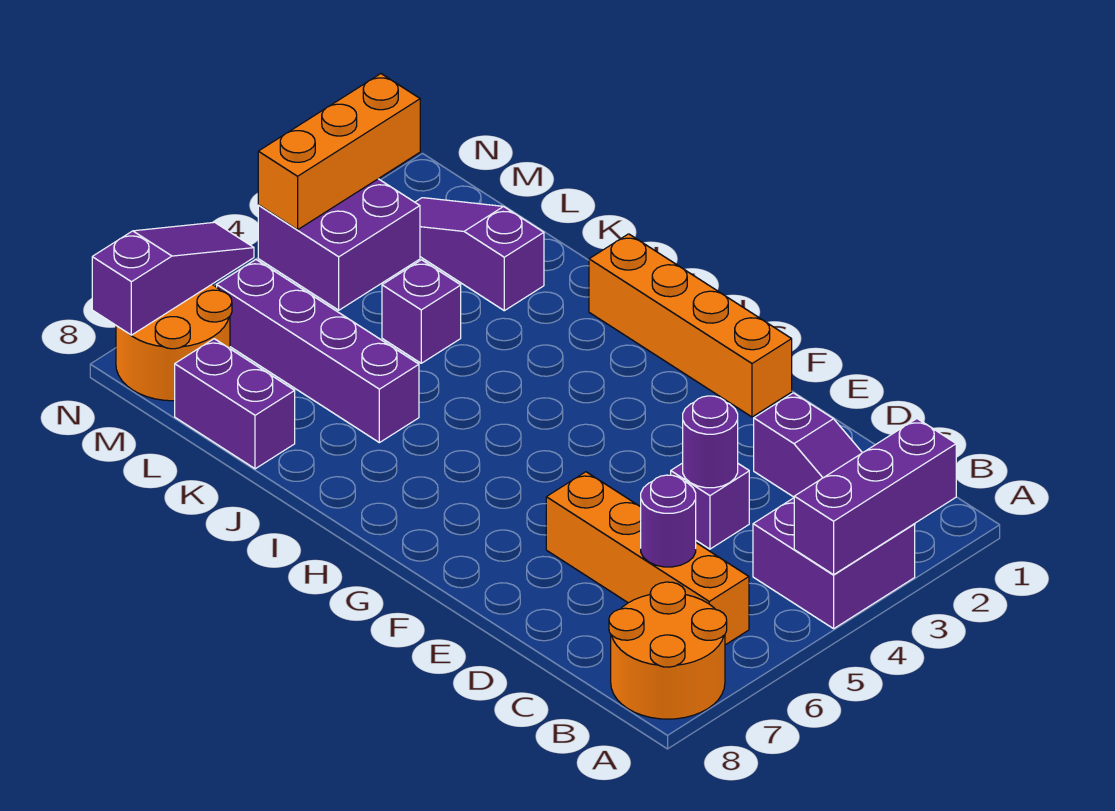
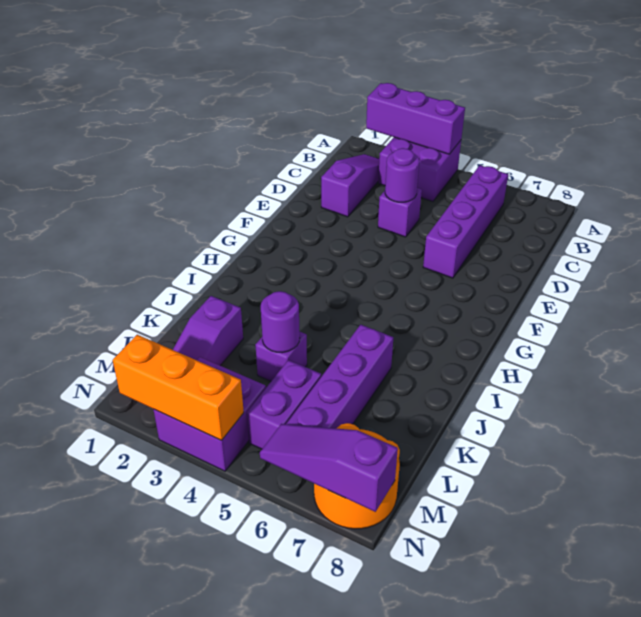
orange round brick A7:B8 level 1 -> none
orange brick B6:E6 level 1 -> purple brick B6:E6 level 1
purple round brick C6 level 2 -> purple round brick K4 level 2
orange brick F1:I1 level 1 -> none
purple brick K8:L8 level 1 -> purple brick L5:M5 level 1

